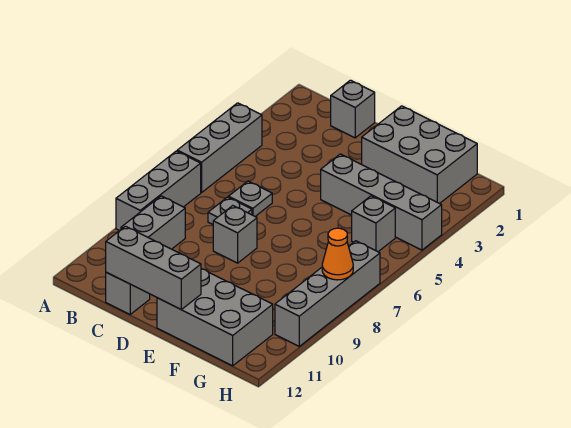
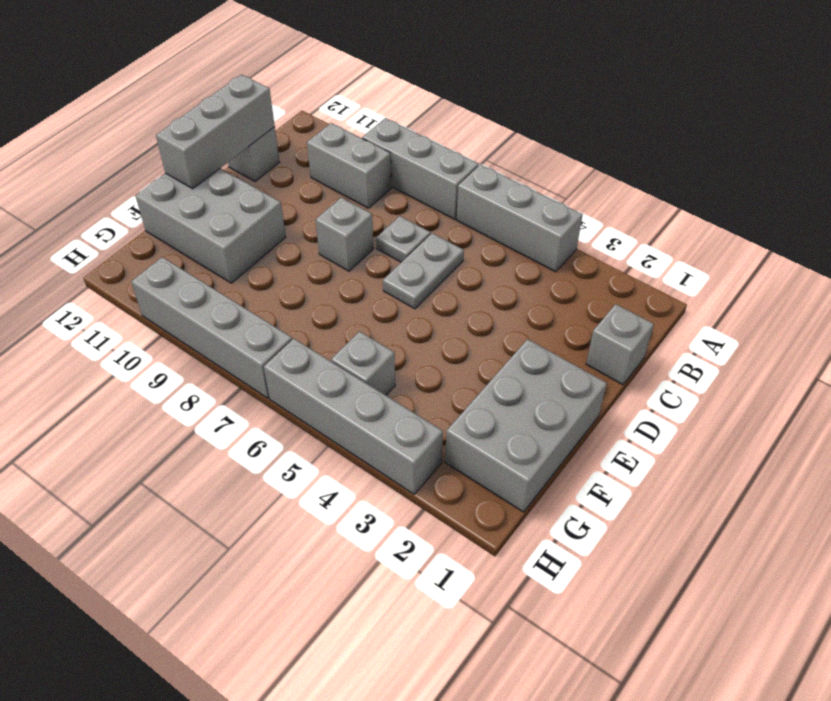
grey plate C6 level 1 -> grey plate C6:D6 level 1
grey brick E4:H4 level 1 -> grey brick H3:H6 level 1
grey brick E11:G12 level 1 -> grey brick E10:F12 level 1
orange cone H8 level 2 -> none

